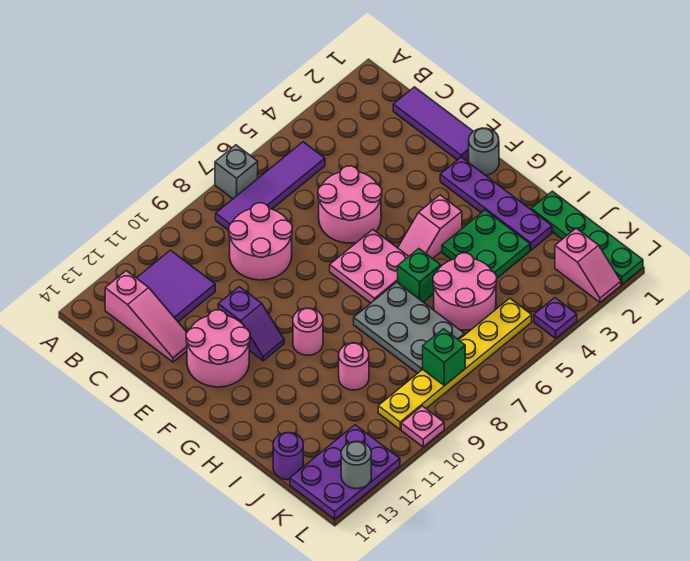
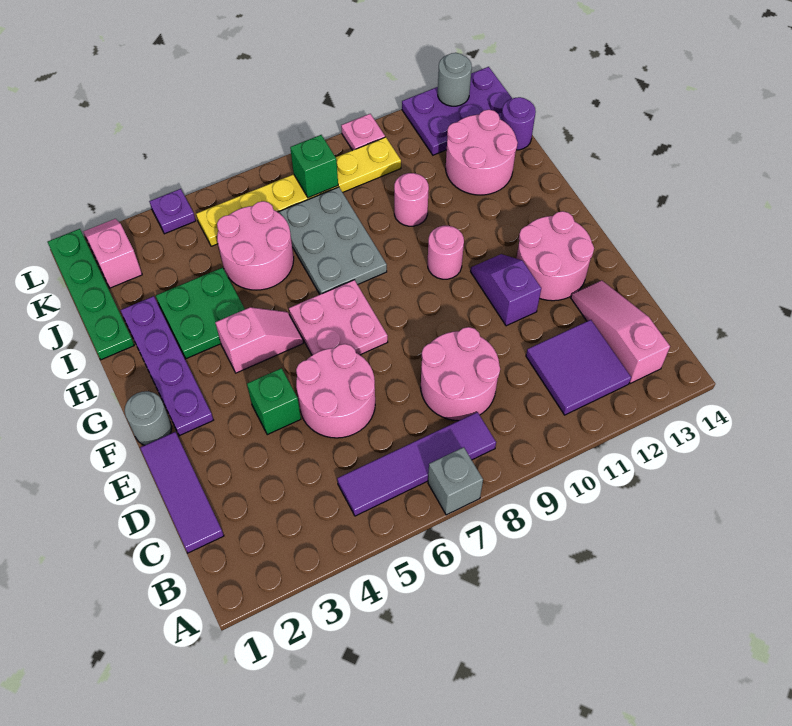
green brick H6 level 1 -> green brick E4 level 1
none -> pink round brick I12:J13 level 1

